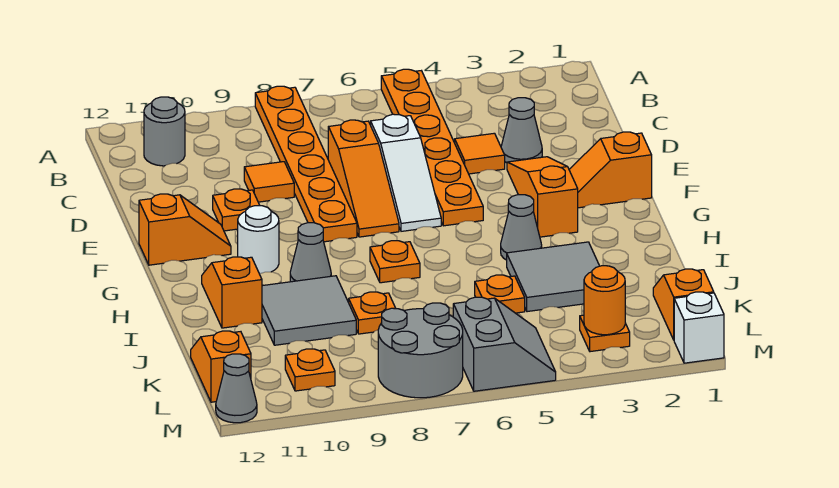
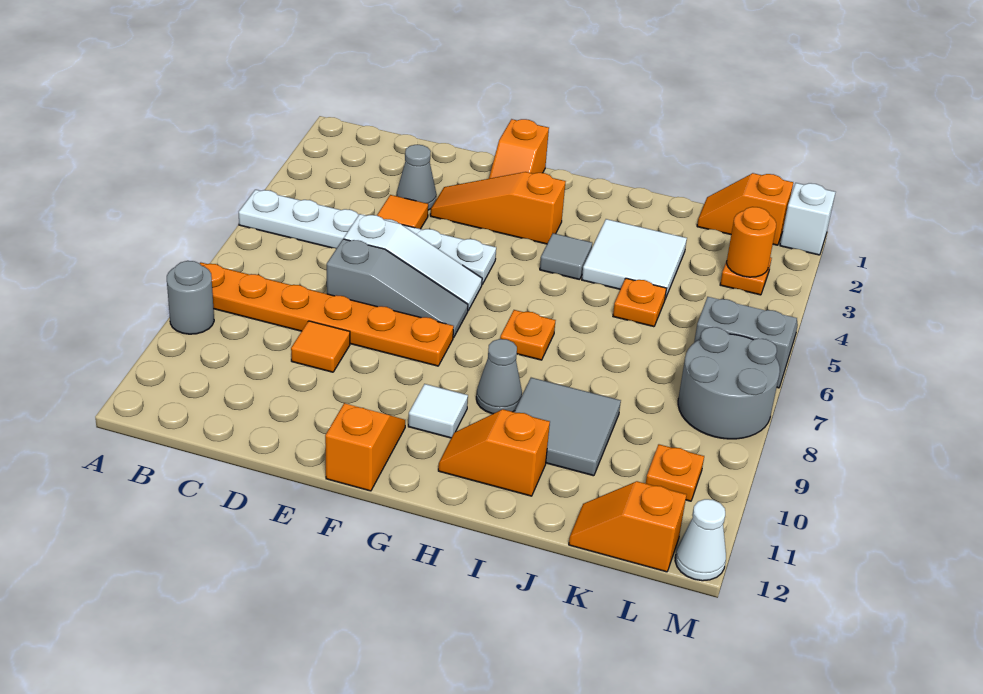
orange plate A5:F5 level 1 -> white plate A5:F5 level 1
grey round brick B11 level 1 -> grey round brick A9 level 1
orange slope D7:F7 level 1 top D -> grey slope D7:F7 level 1 top D
orange plate E10 level 1 -> none
white round brick G10 level 1 -> white tile G10 level 1
grey cone H4 level 1 -> grey tile H4 level 1
grey tile I3:J4 level 1 -> white tile I3:J4 level 1
orange plate J8 level 1 -> none
grey cone M12 level 1 -> white cone M12 level 1

